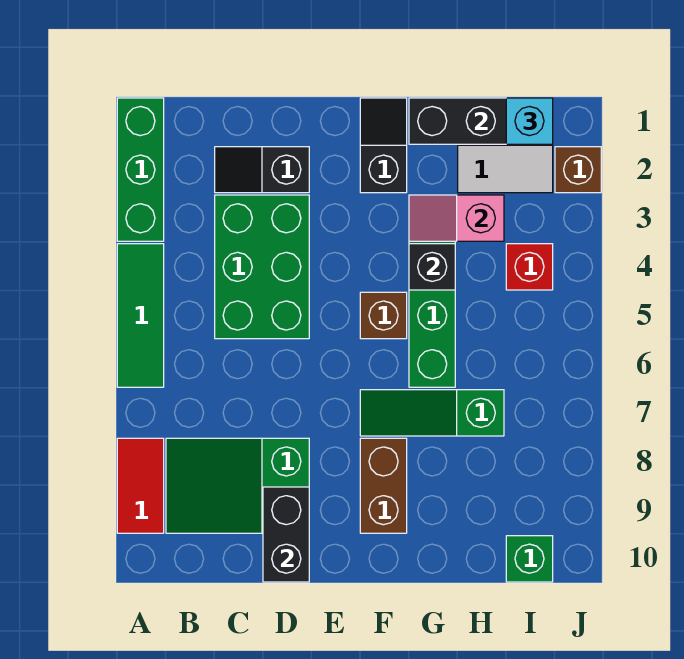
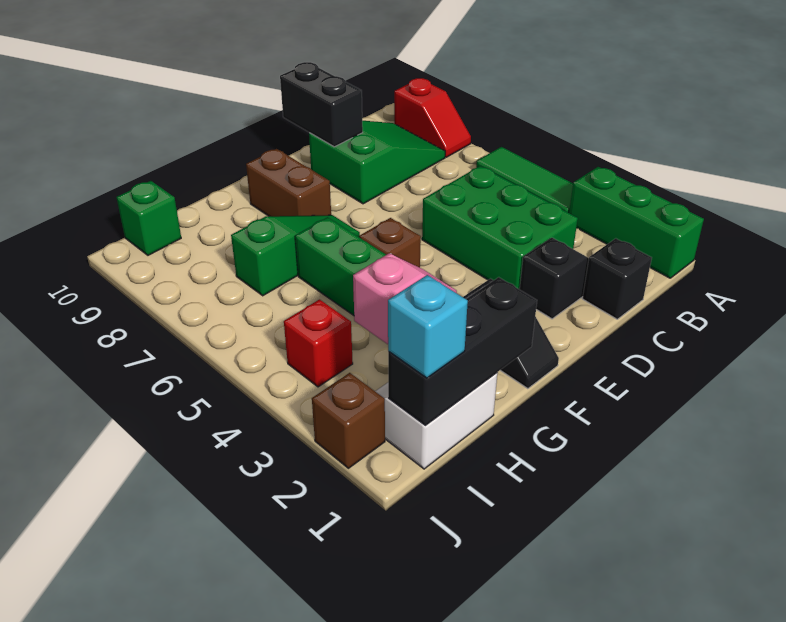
red tile A8:A9 level 1 -> red slope A8:A9 level 1 top 9
black brick G4 level 2 -> black brick C1 level 1

